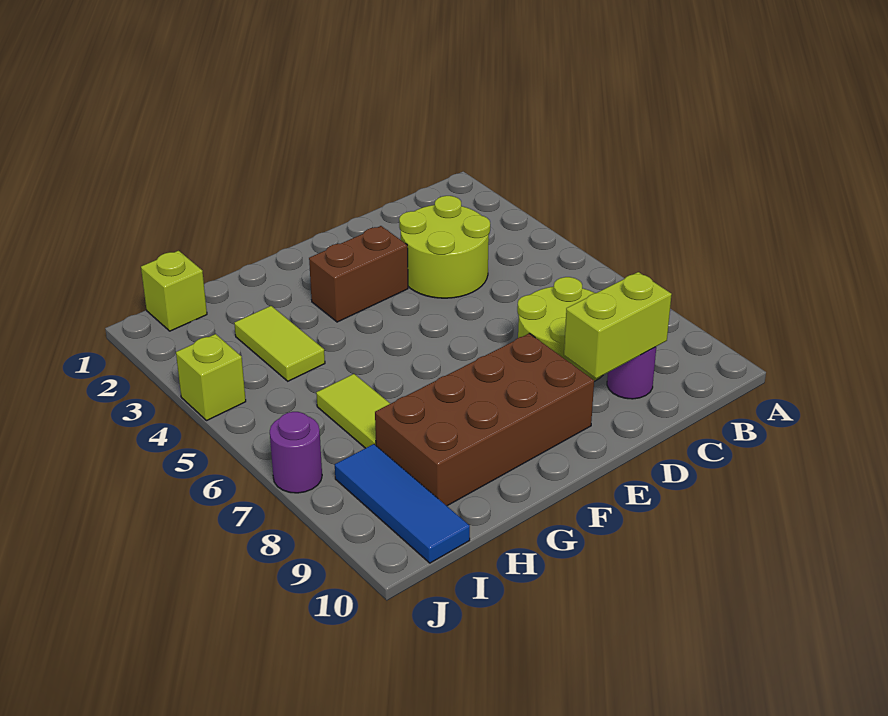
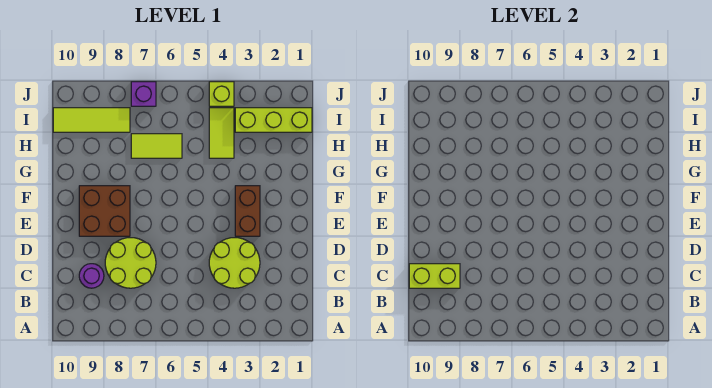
lime brick C9:D9 level 2 -> lime brick C9:C10 level 2
brown brick E8:H9 level 1 -> brown brick E8:F9 level 1
lime tile H3:H4 level 1 -> lime tile H4:I4 level 1
lime brick I1 level 1 -> lime brick I1:I3 level 1
blue tile I8:I10 level 1 -> lime tile I8:I10 level 1
purple round brick J7 level 1 -> purple brick J7 level 1

